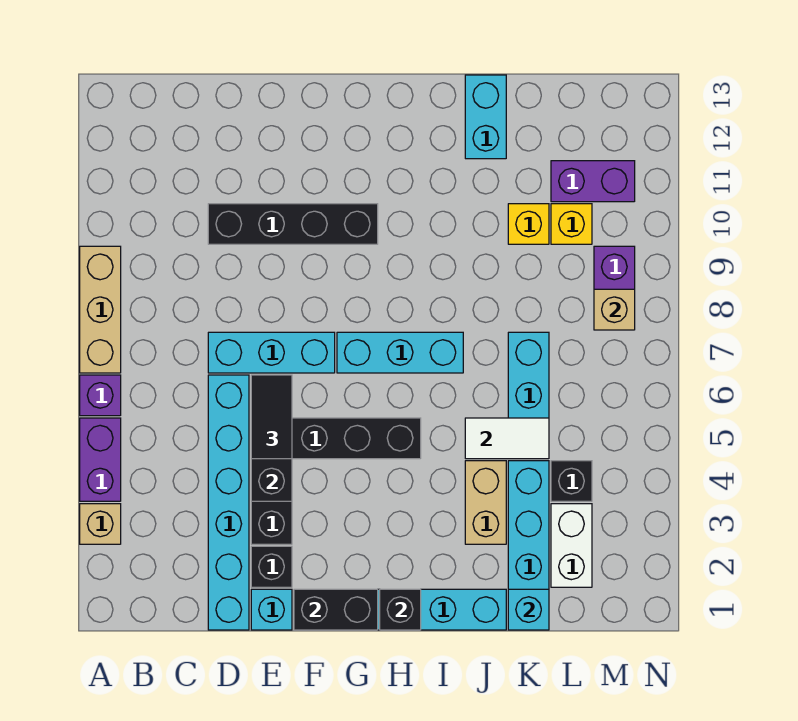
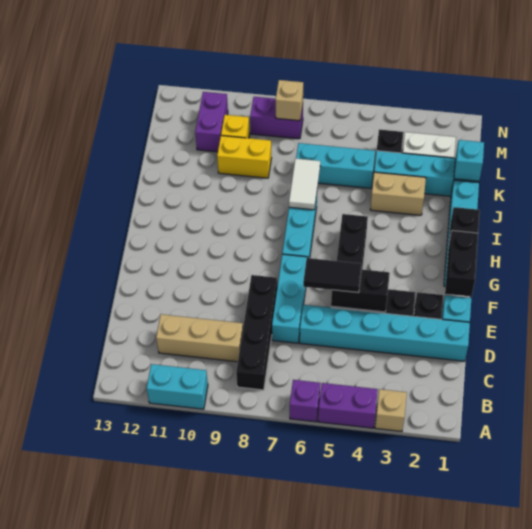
tan brick A7:A9 level 1 -> tan brick C9:C11 level 1
black brick D10:G10 level 1 -> black brick B8:E8 level 1
white tile J5:K5 level 2 -> white tile I7:J7 level 2
cyan brick J12:J13 level 1 -> cyan brick A10:A11 level 1
yellow brick K10 level 1 -> yellow brick K9:K10 level 1

